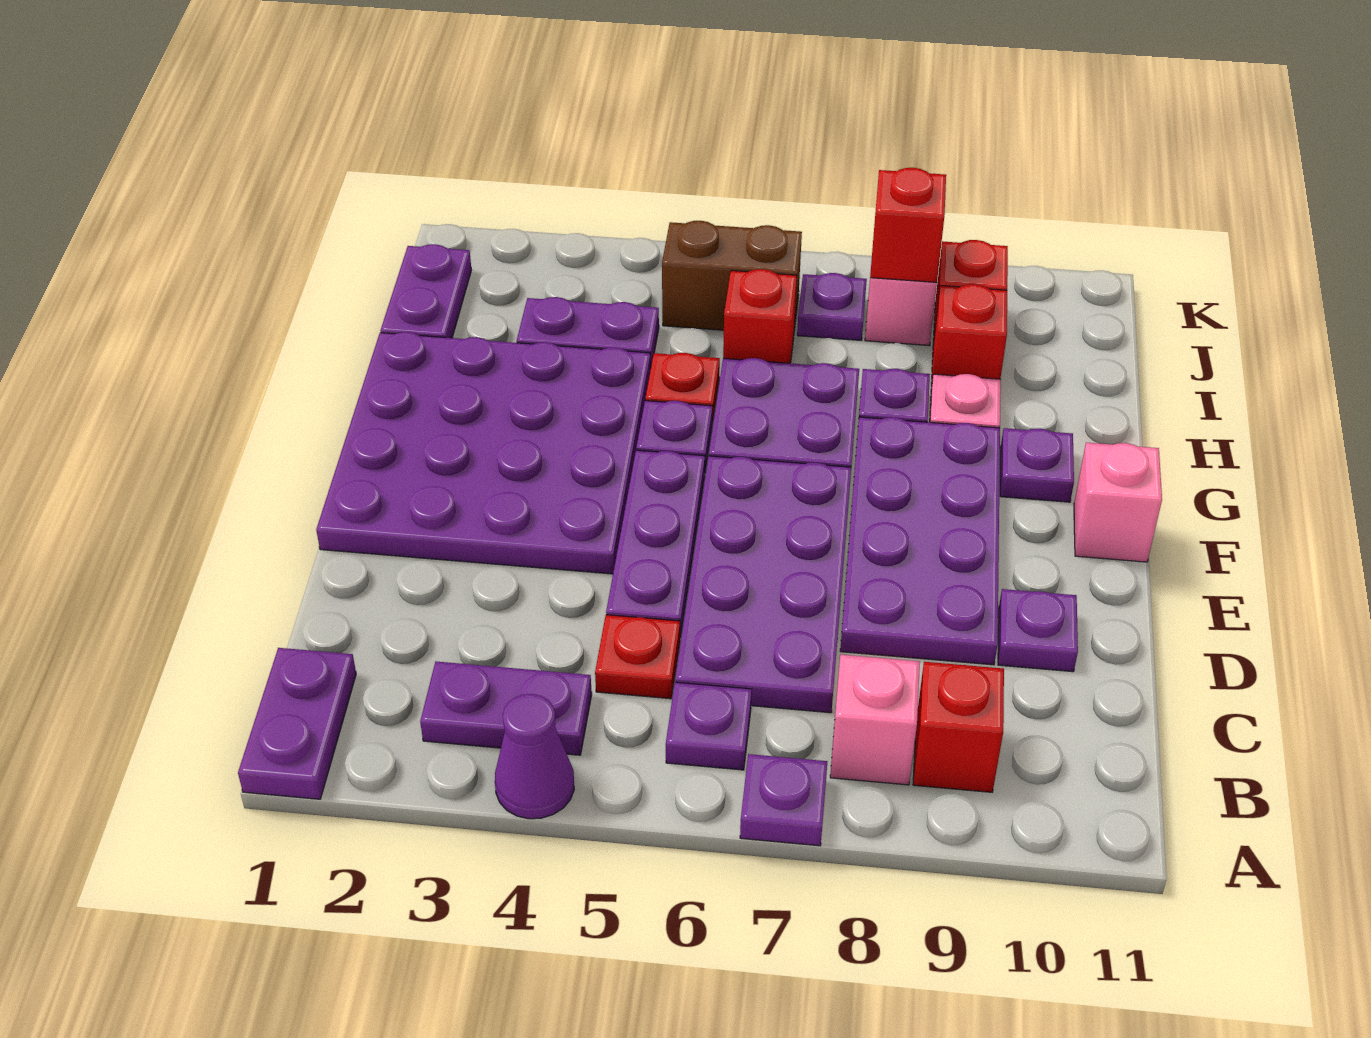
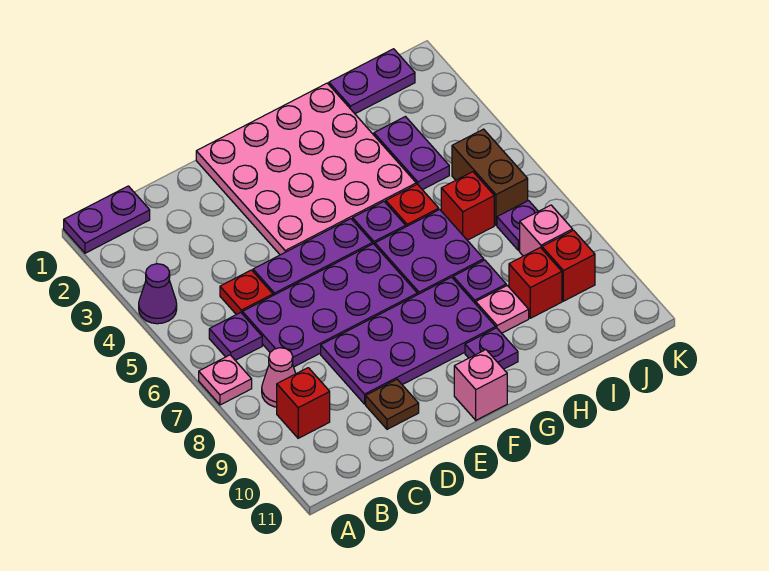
purple plate A7 level 1 -> pink plate A7 level 1
purple plate B3:B4 level 1 -> none
pink brick B8 level 1 -> pink cone B8 level 1
purple plate D10 level 1 -> brown plate D10 level 1
purple plate E1:H4 level 1 -> pink plate E1:H4 level 1
red brick J8 level 2 -> none

